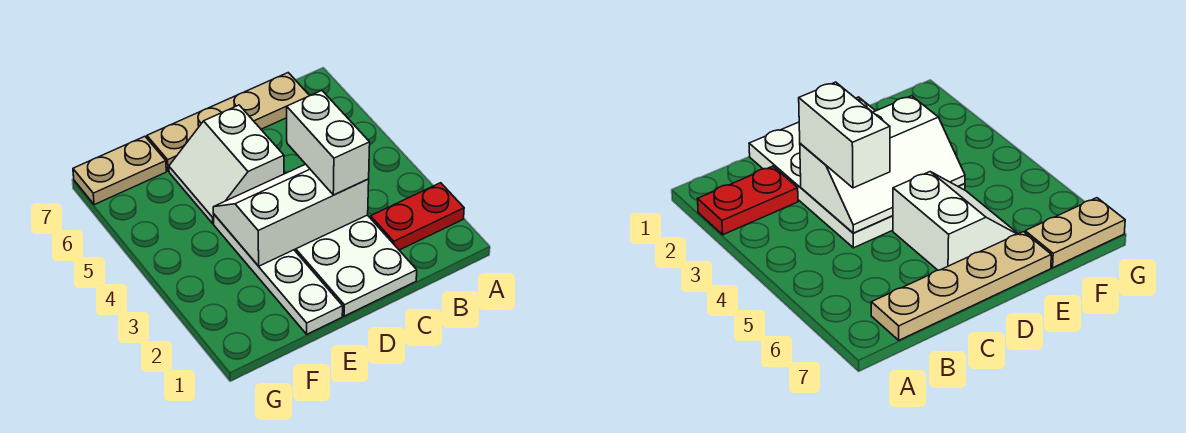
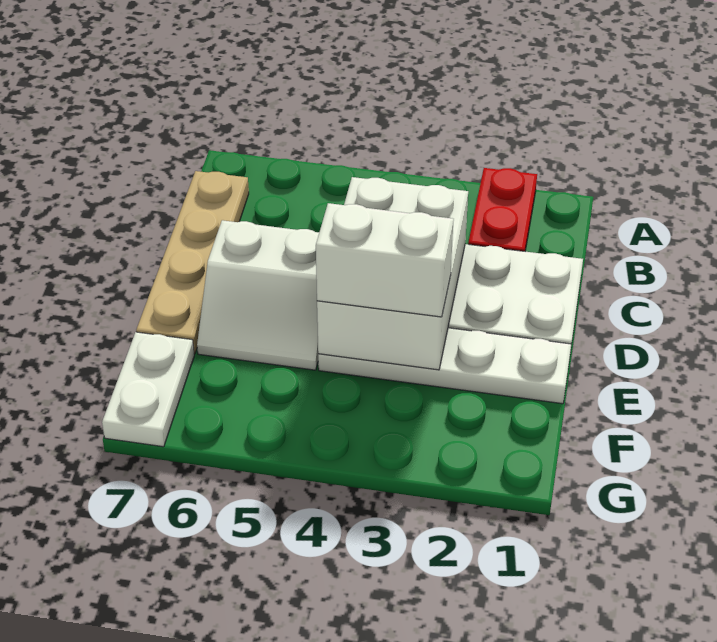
white slope C3:E4 level 2 top 3 -> white brick C3:E4 level 2
white brick C3:C4 level 3 -> white brick E3:E4 level 3
tan plate F7:G7 level 1 -> white plate F7:G7 level 1

